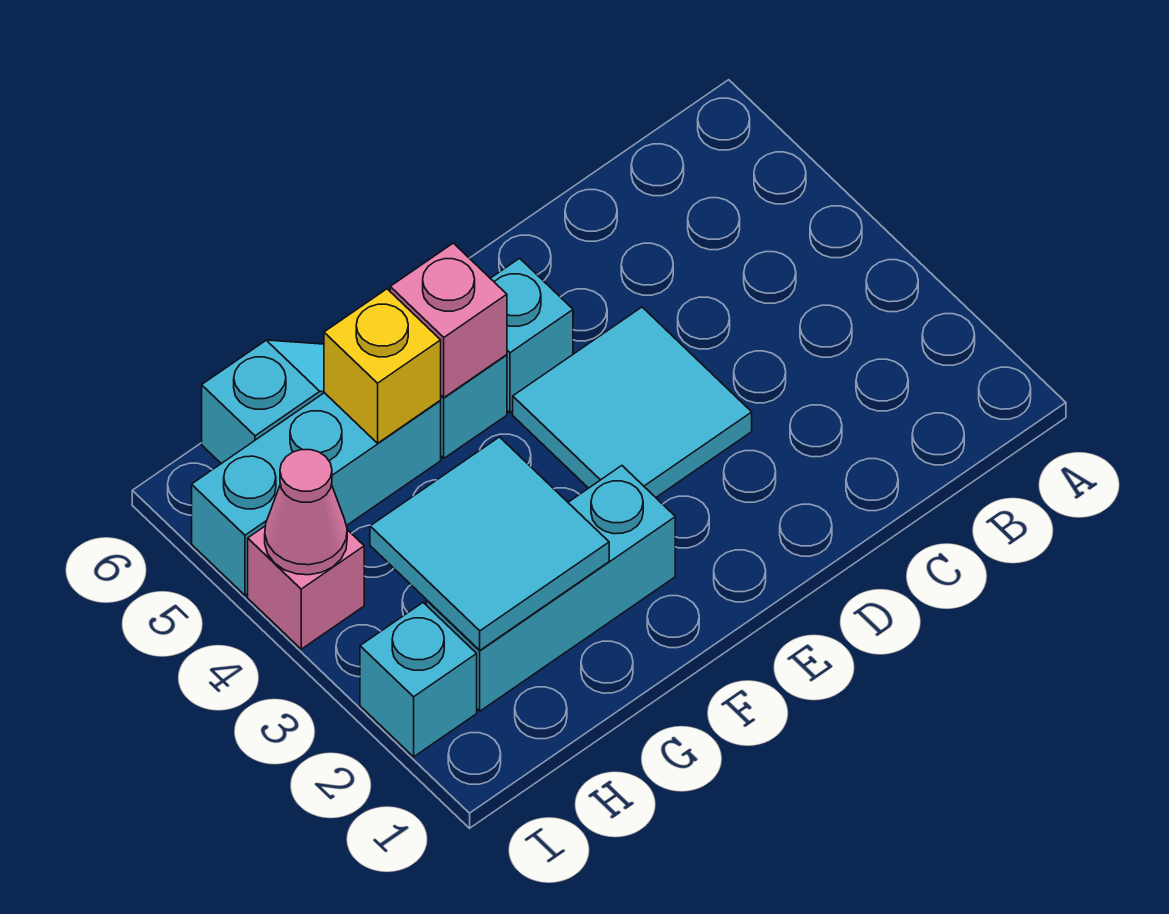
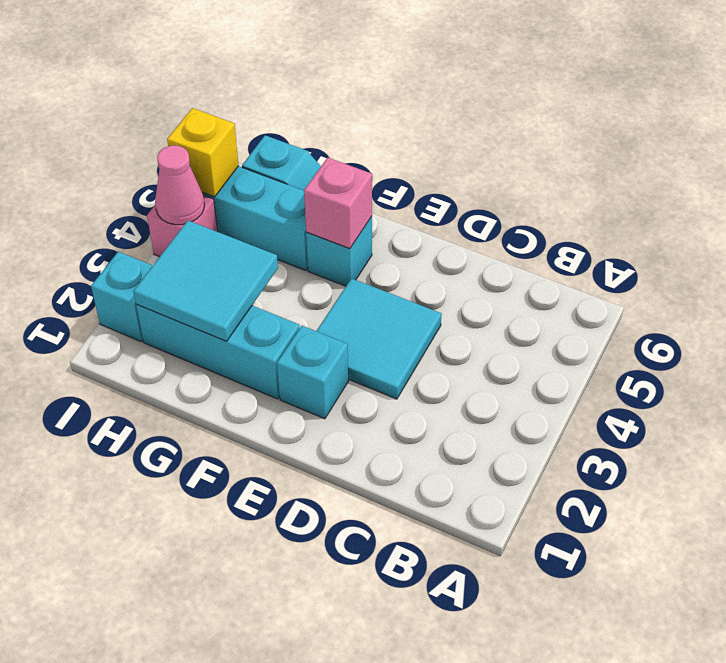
cyan brick E5 level 1 -> cyan brick E2 level 1
yellow brick G5 level 2 -> yellow brick I5 level 2

